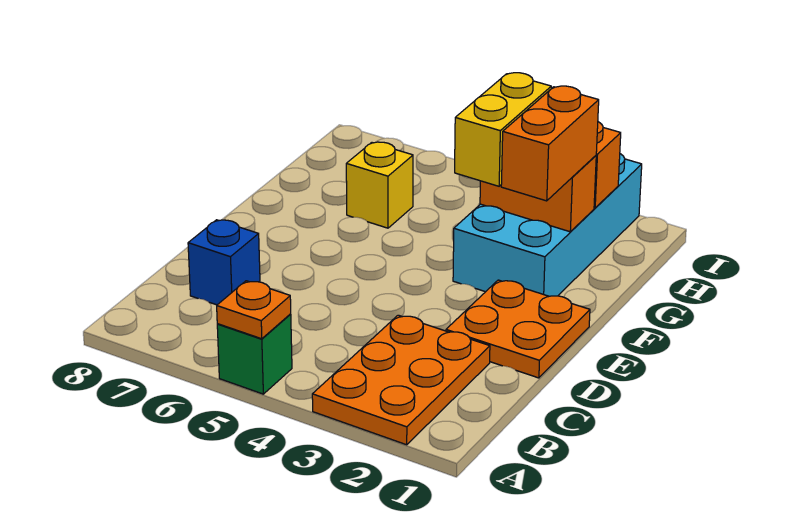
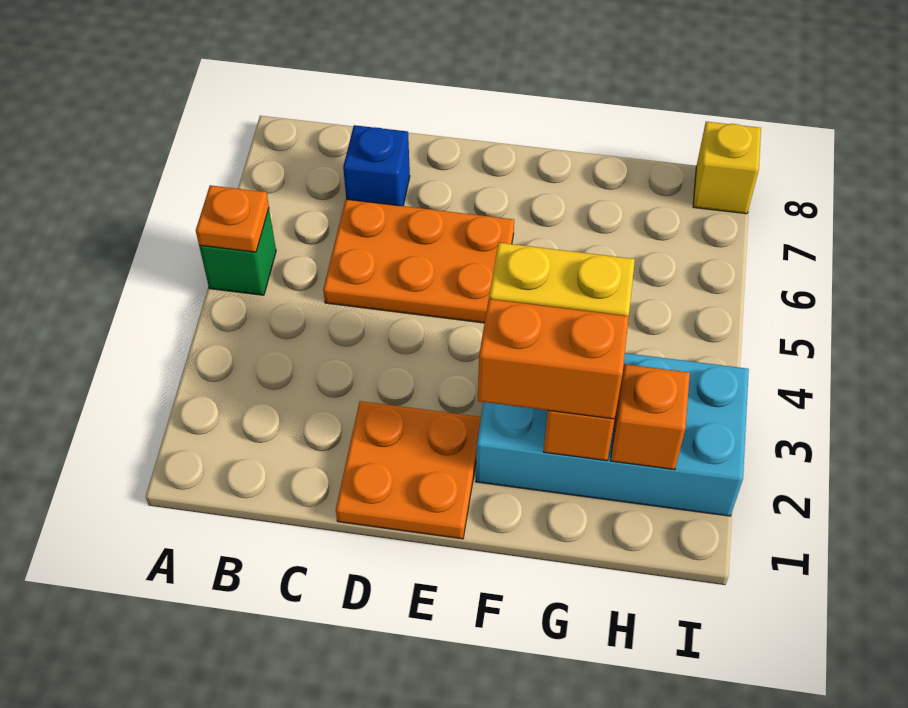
orange plate A2:C3 level 1 -> orange plate C5:E6 level 1
yellow brick G6 level 1 -> yellow brick I8 level 1

